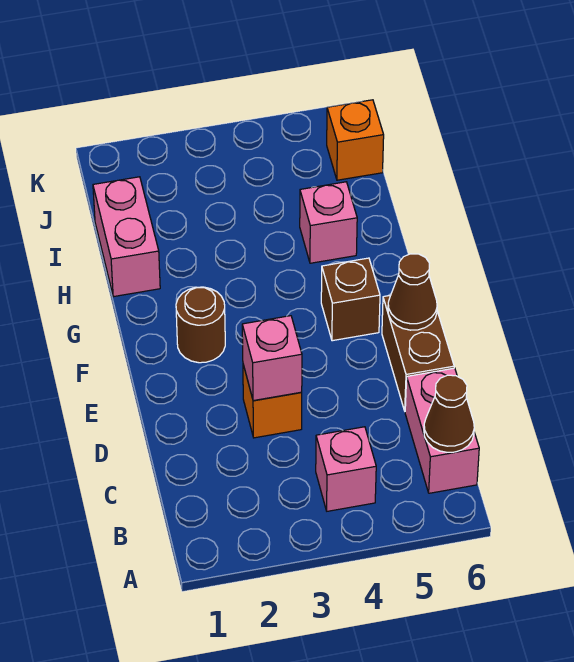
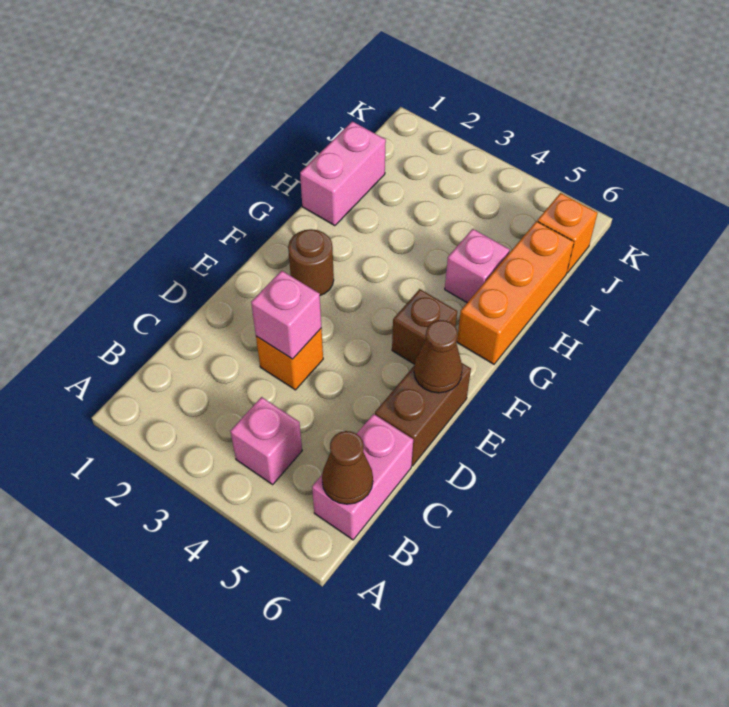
none -> orange brick G6:I6 level 1

